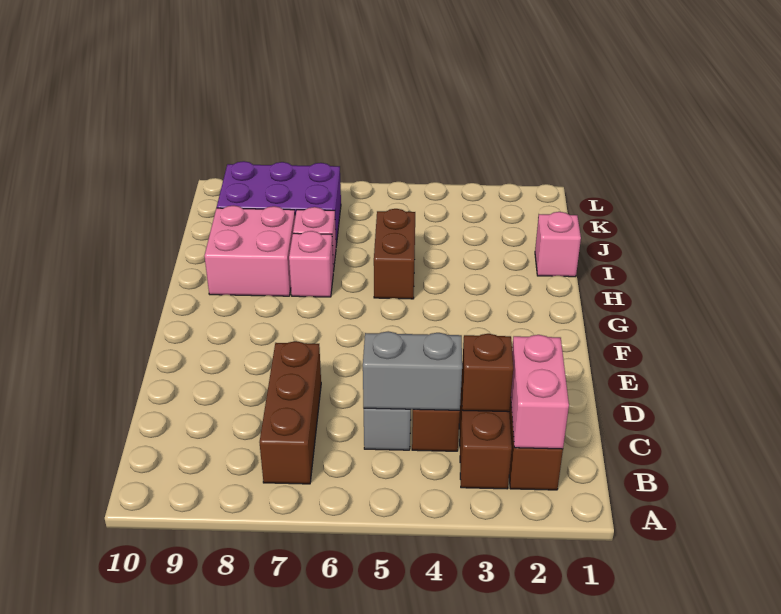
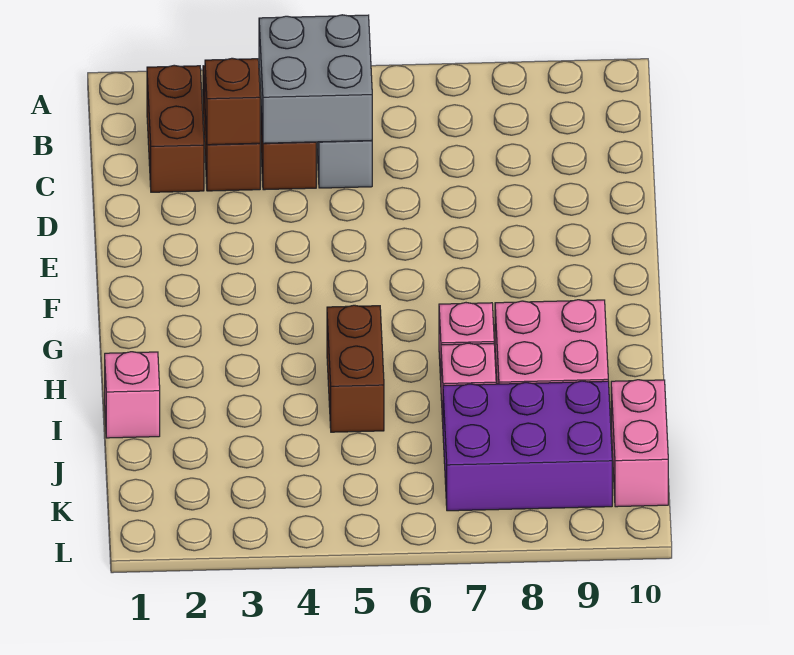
pink brick B2:C2 level 2 -> pink brick J10:K10 level 1
brown brick B7:D7 level 1 -> none
grey brick C4:C5 level 2 -> grey brick B4:C5 level 2

